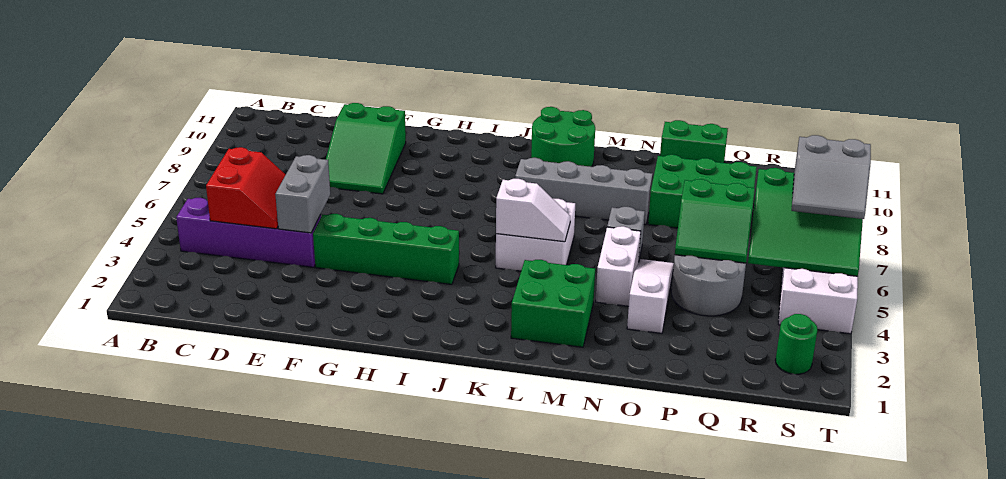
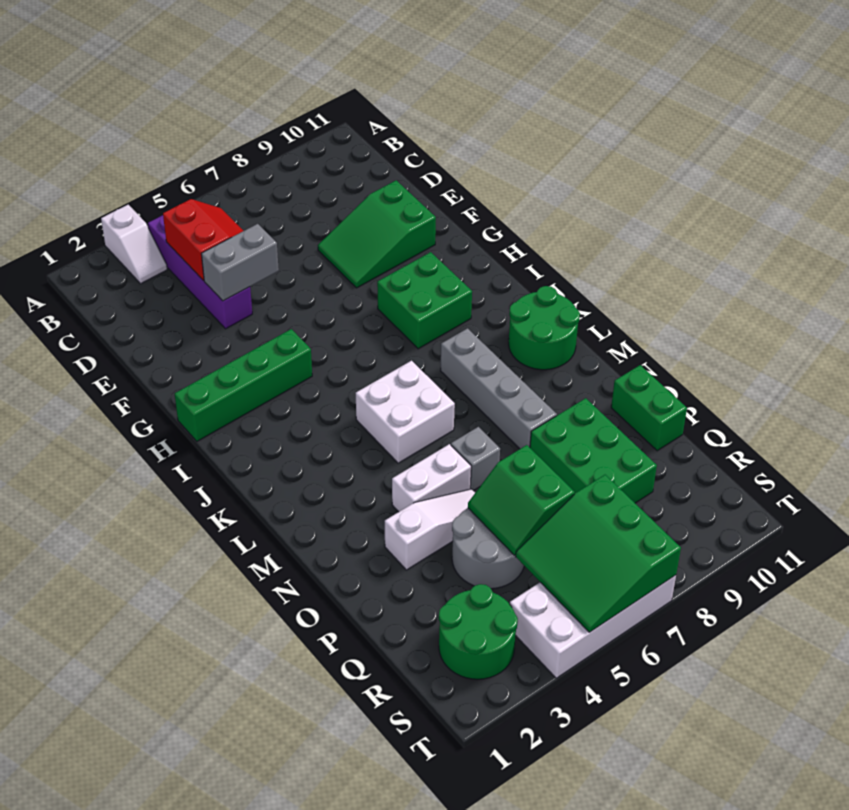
red slope C4:D5 level 2 top C -> red slope C4:D5 level 2 top 4
green brick F4:I4 level 1 -> green brick H1:H4 level 1
white slope K5:L5 level 2 top K -> white slope A3:B3 level 1 top A
green brick L2:M3 level 1 -> green brick H8:I9 level 1
green round brick S2 level 1 -> green round brick R2:S3 level 1
grey slope S6:T7 level 3 top 7 -> none

